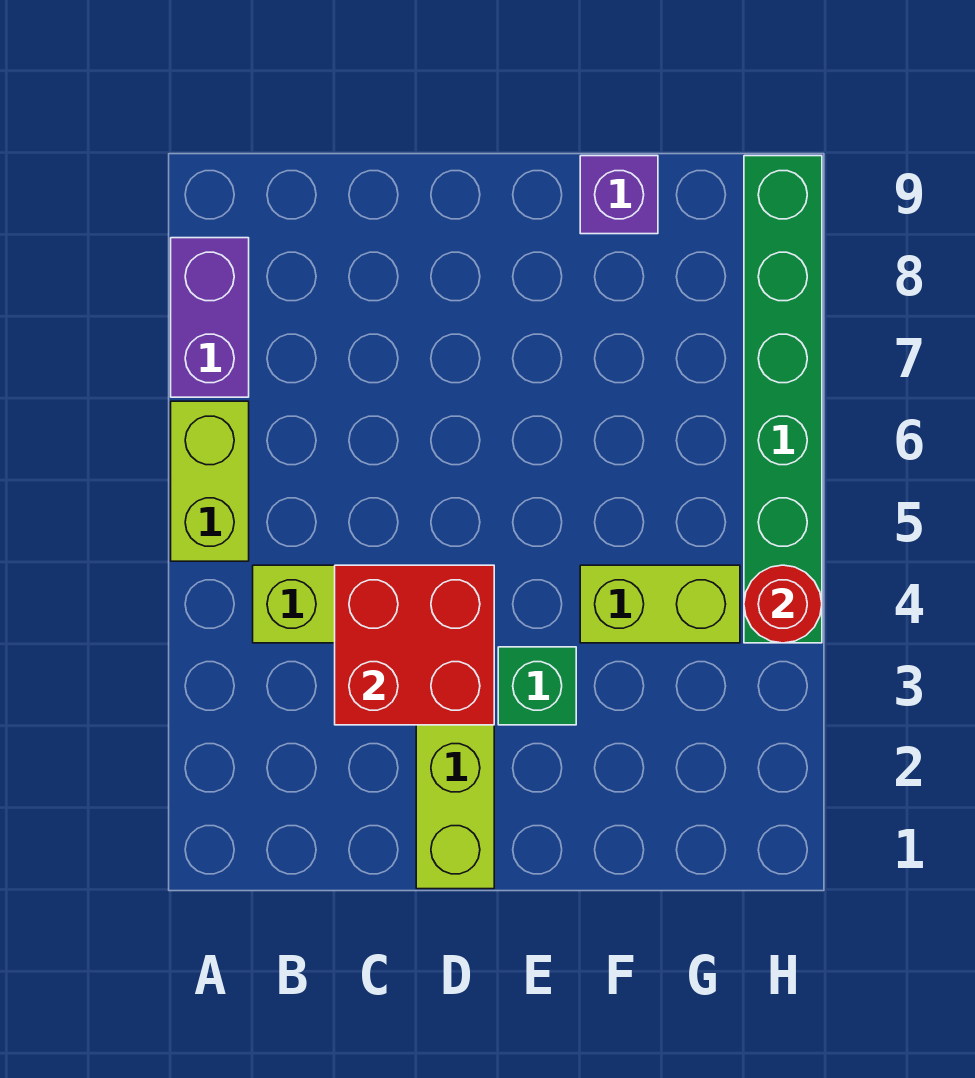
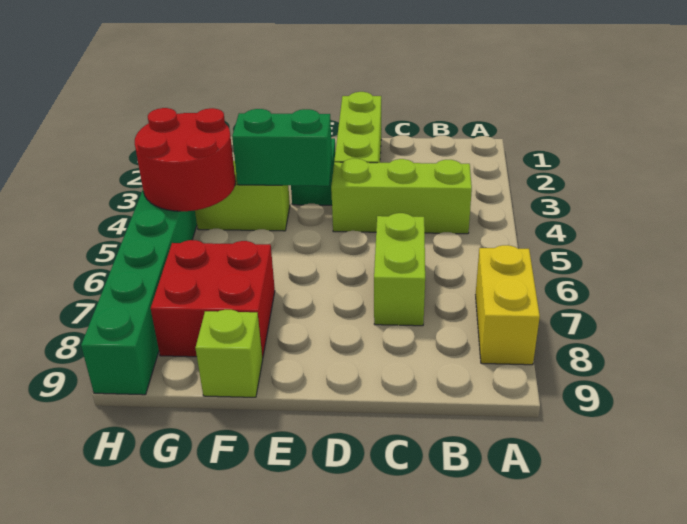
lime brick A5:A6 level 1 -> lime brick C6:C7 level 1
purple brick A7:A8 level 1 -> yellow brick A7:A8 level 1
red brick C3:D4 level 2 -> red brick F7:G8 level 1
none -> green brick E4:F4 level 2
purple brick F9 level 1 -> lime brick F9 level 1
red round brick H4 level 2 -> red round brick G4:H5 level 2

